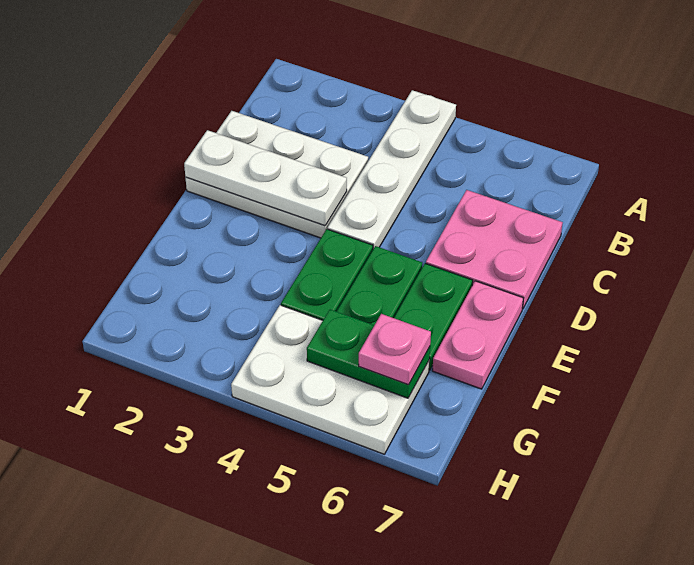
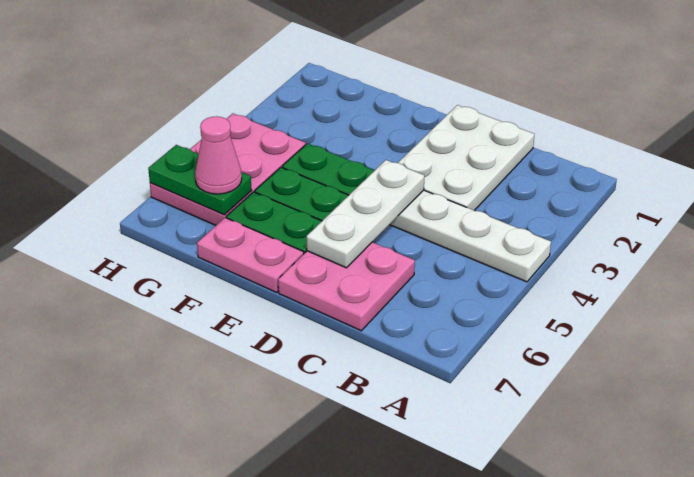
white plate D1:D3 level 2 -> white plate D4:D6 level 2
white plate G4:H6 level 1 -> pink plate G4:H6 level 1
green plate G5:G6 level 2 -> green plate G6:H6 level 2
pink plate G6 level 3 -> pink cone G6 level 3

